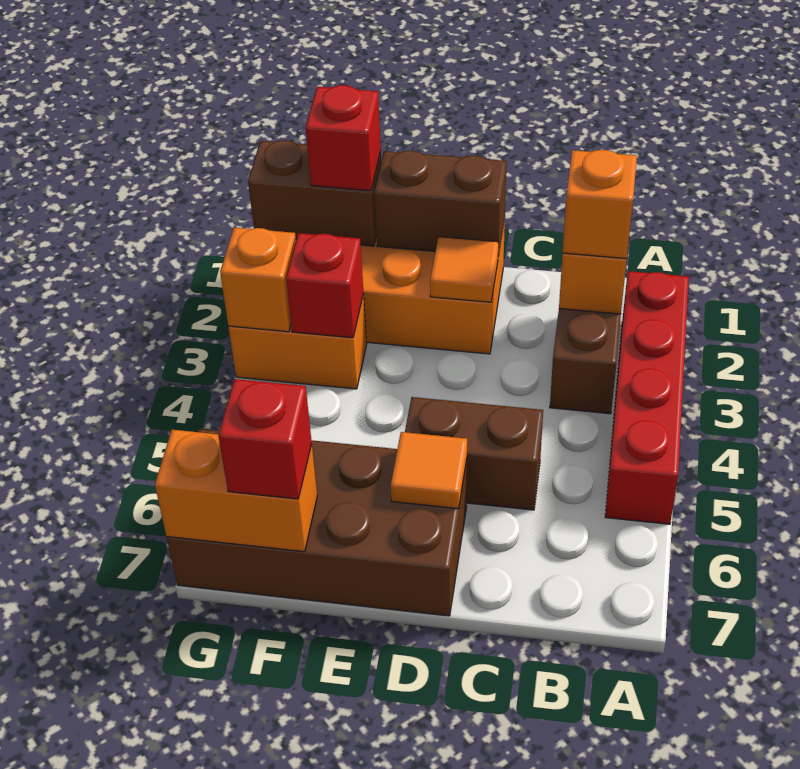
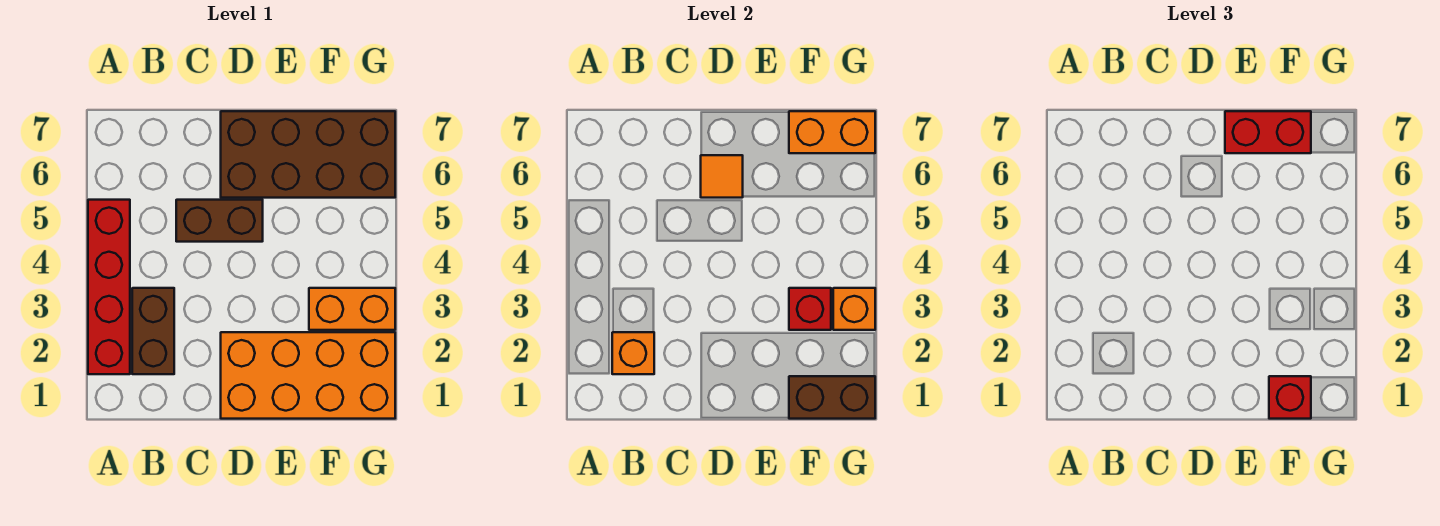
orange brick B2 level 3 -> none
brown brick D1:E1 level 2 -> none
orange tile D2 level 2 -> none
red brick F7 level 3 -> red brick E7:F7 level 3

